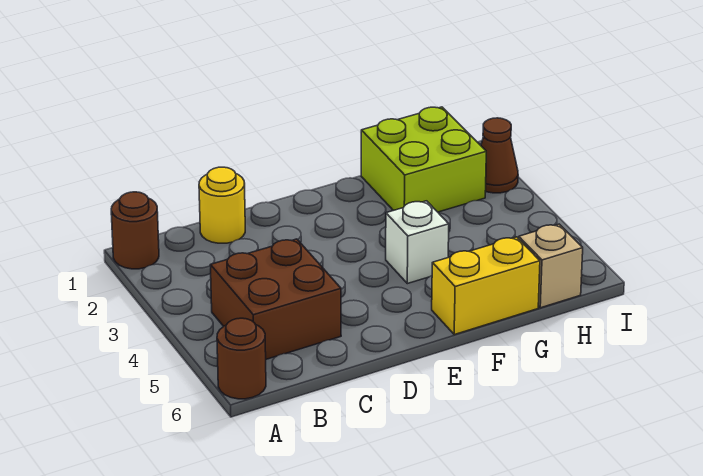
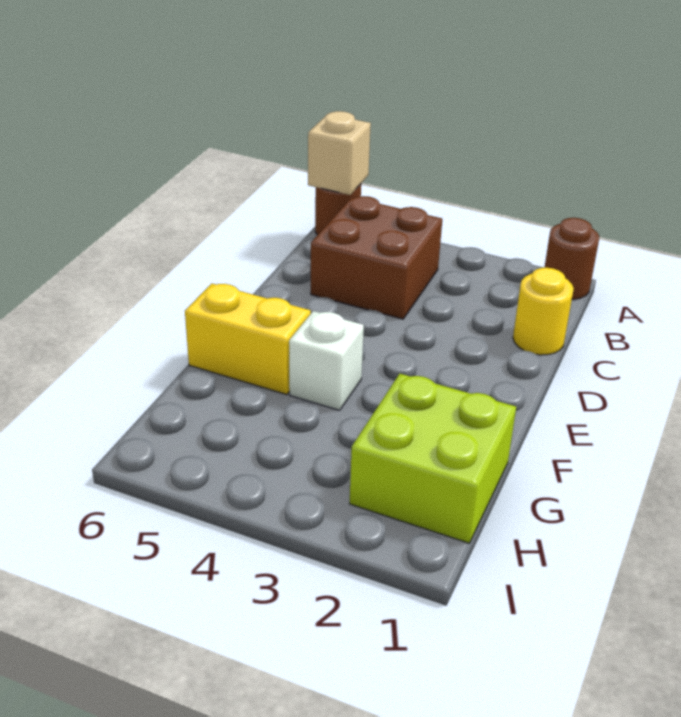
yellow brick F6:G6 level 1 -> yellow brick F5:F6 level 1
tan brick H6 level 1 -> tan brick A6 level 2
brown cone I2 level 1 -> none

